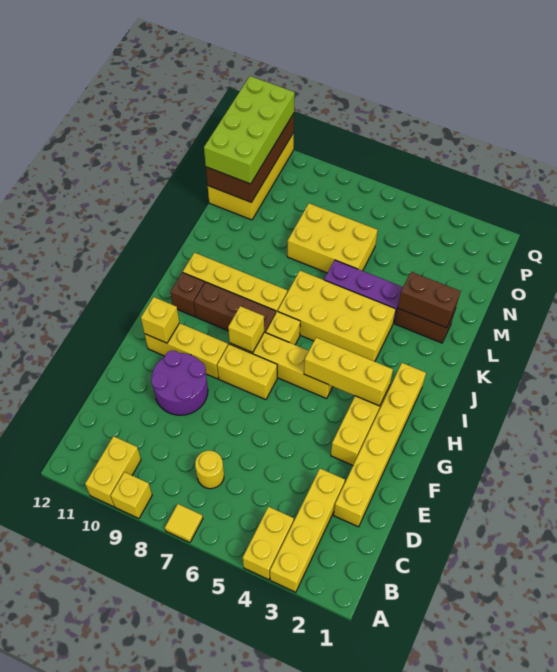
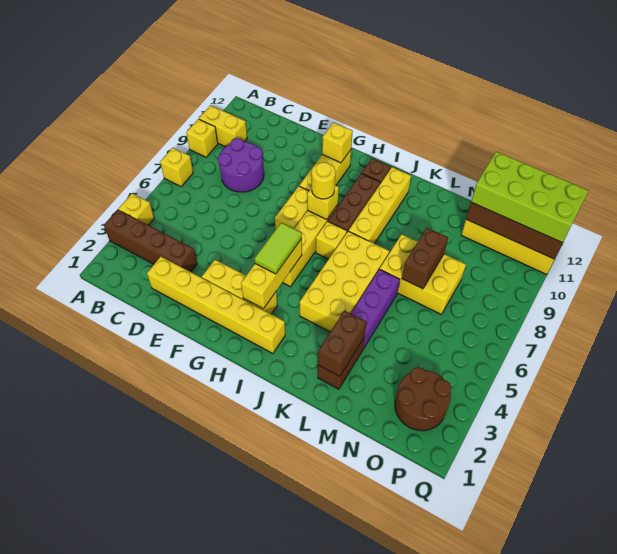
yellow brick A3:D3 level 1 -> brown brick A3:D3 level 1
yellow brick A4:B4 level 1 -> yellow brick A4 level 1
yellow tile A7 level 1 -> yellow brick A7 level 1
yellow round brick C7 level 1 -> yellow round brick H8 level 3
purple round brick E9:F10 level 1 -> purple round brick C8:D9 level 1
none -> lime tile H4:H5 level 3
yellow brick M6:N8 level 1 -> yellow brick L7:N8 level 1
none -> brown brick M7:M8 level 2
none -> brown round brick O2:P3 level 1

